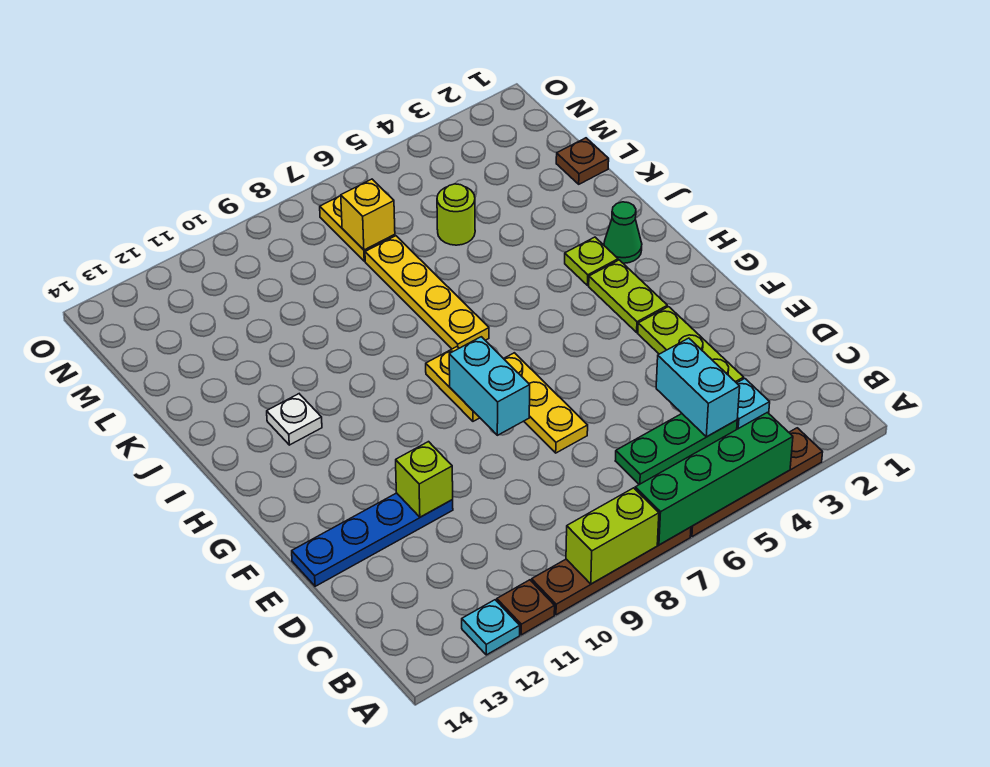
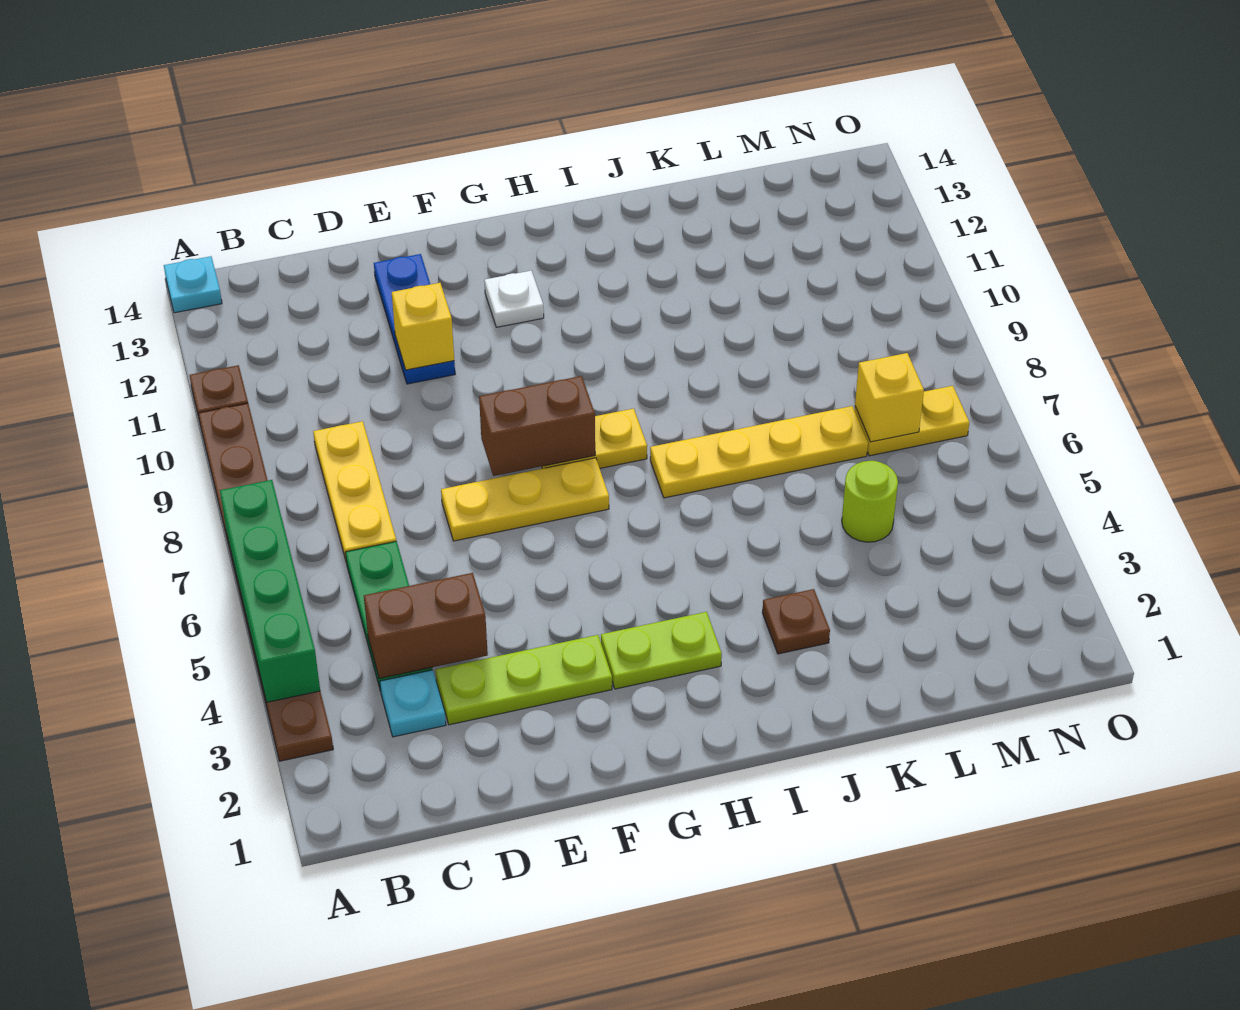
lime brick A8:A9 level 2 -> none
cyan plate A12 level 1 -> cyan plate A14 level 1
cyan brick C4:D4 level 2 -> brown brick C4:D4 level 2
none -> yellow plate C7:C9 level 1
blue plate E11:E14 level 1 -> blue plate E11:E13 level 1
lime brick E11 level 2 -> yellow brick E11 level 2
cyan brick F8:G8 level 2 -> brown brick F8:G8 level 2
green cone I2 level 1 -> none
lime plate I3 level 1 -> none
white plate I12 level 1 -> white plate G12 level 1
brown plate L1 level 1 -> brown plate J3 level 1

